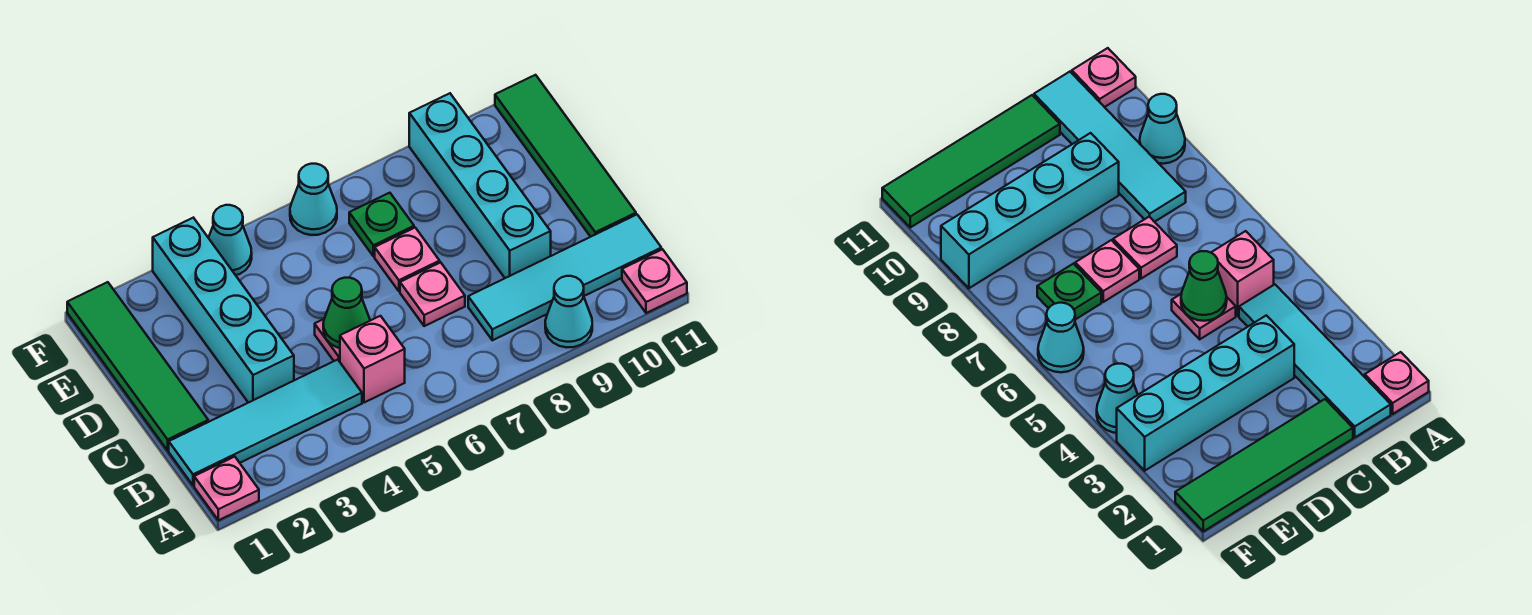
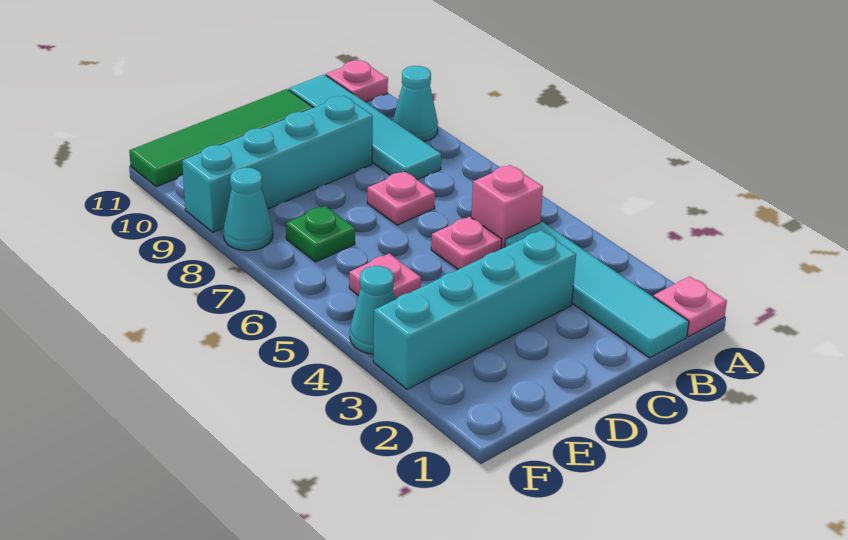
green tile C1:F1 level 1 -> none
green cone C5 level 2 -> none
pink plate D7 level 1 -> pink plate E5 level 1
cyan cone F6 level 1 -> cyan cone F8 level 1

